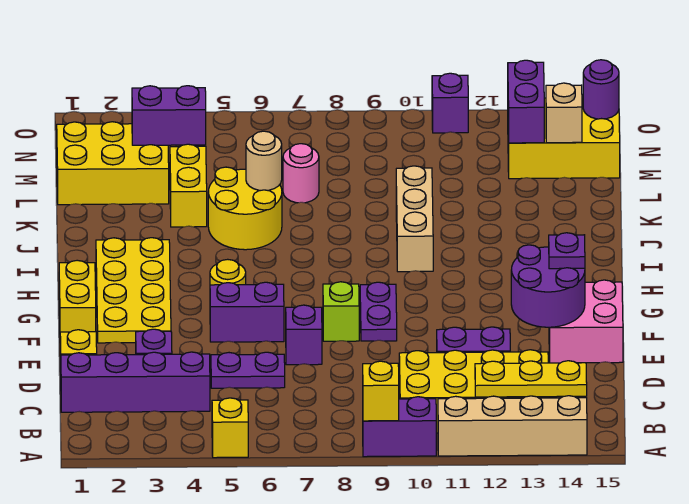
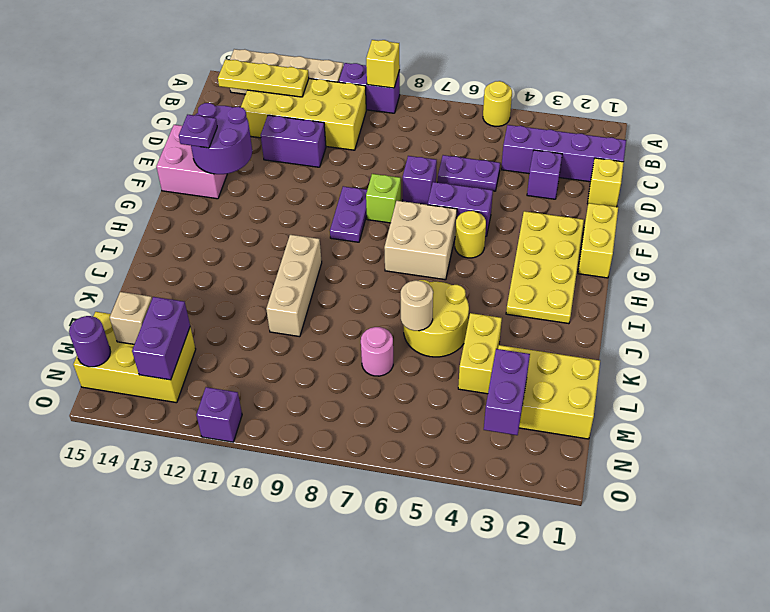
yellow brick A5 level 1 -> yellow round brick A5 level 1
none -> tan brick G6:H7 level 1
purple brick M3:M4 level 2 -> purple brick M3:N3 level 2

